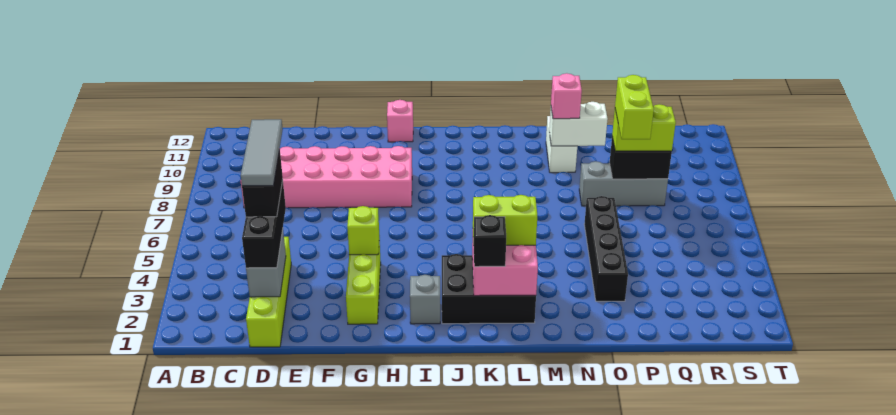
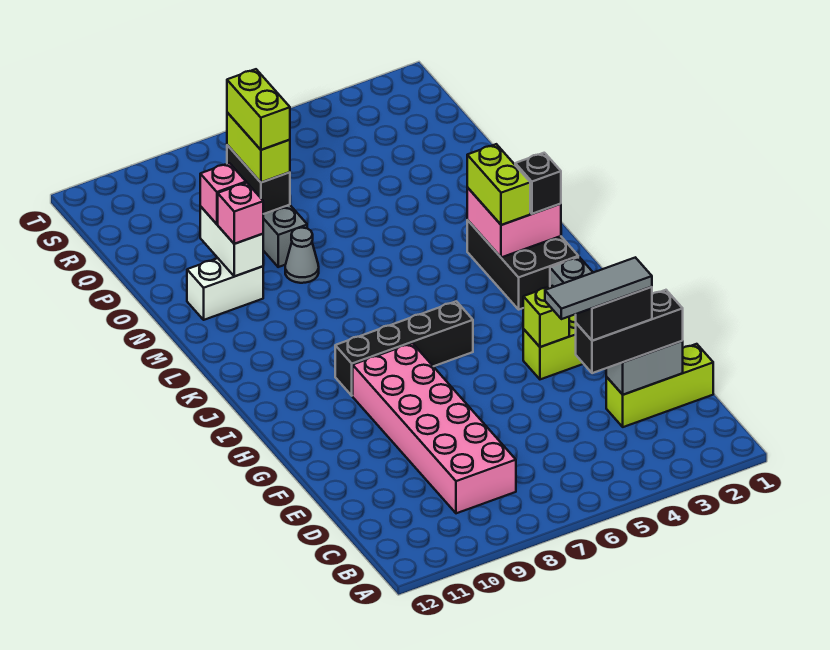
lime brick D1:D4 level 1 -> lime brick D1:D3 level 1
pink brick H12 level 1 -> pink brick O10 level 3
none -> grey cone N8 level 1
black brick O3:O6 level 1 -> black brick I6:I9 level 1
lime brick P7:P8 level 4 -> lime brick P8:Q8 level 4

